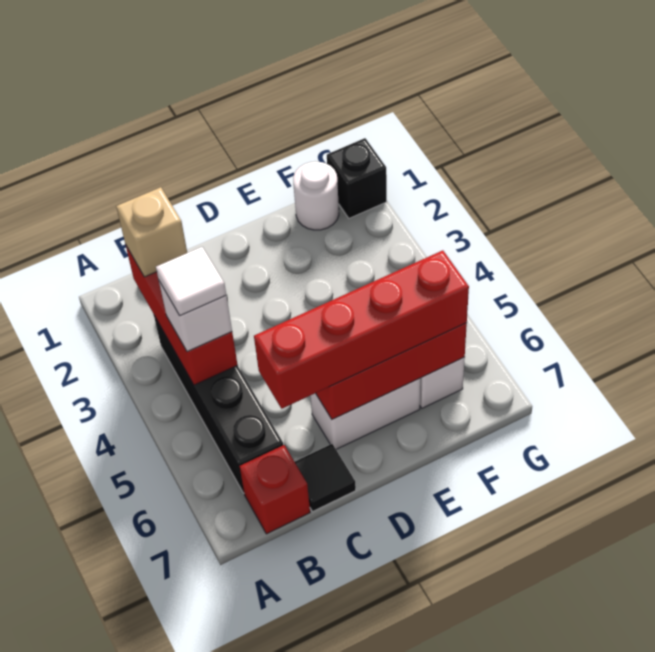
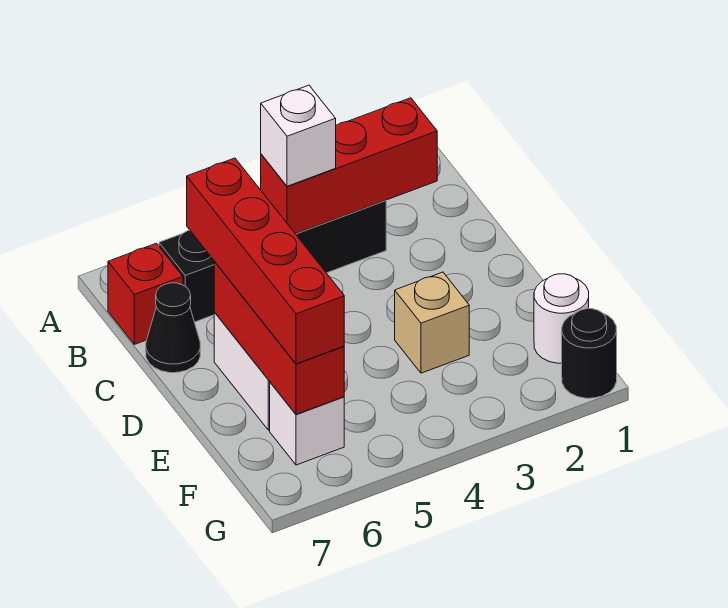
tan brick B2 level 3 -> tan brick E3 level 1
white tile B4 level 4 -> none
black tile C7 level 1 -> black cone C7 level 1
black brick G1 level 1 -> black round brick G1 level 1

